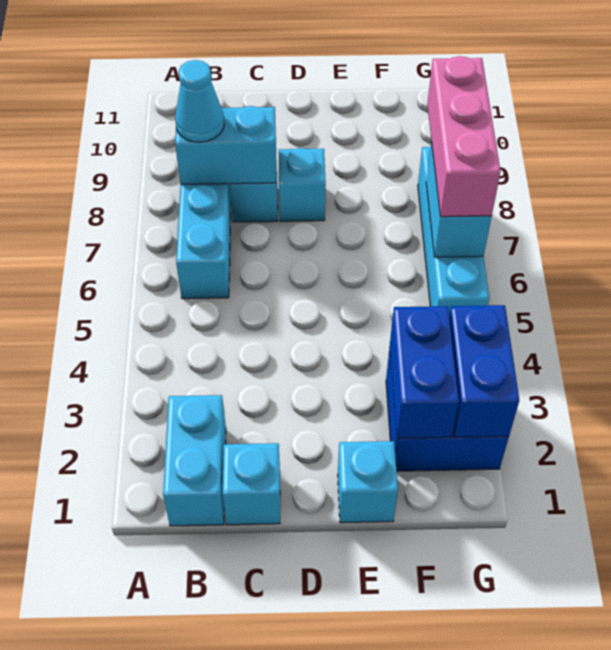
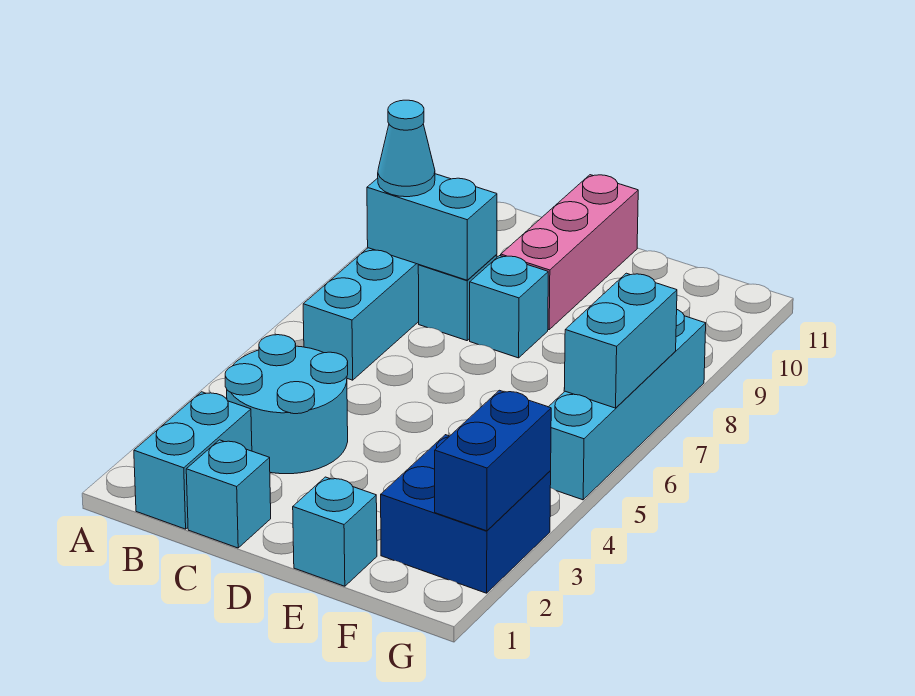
none -> cyan round brick B3:C4 level 1
blue brick F2:F3 level 2 -> none
pink brick G6:G8 level 3 -> pink brick D9:D11 level 1

